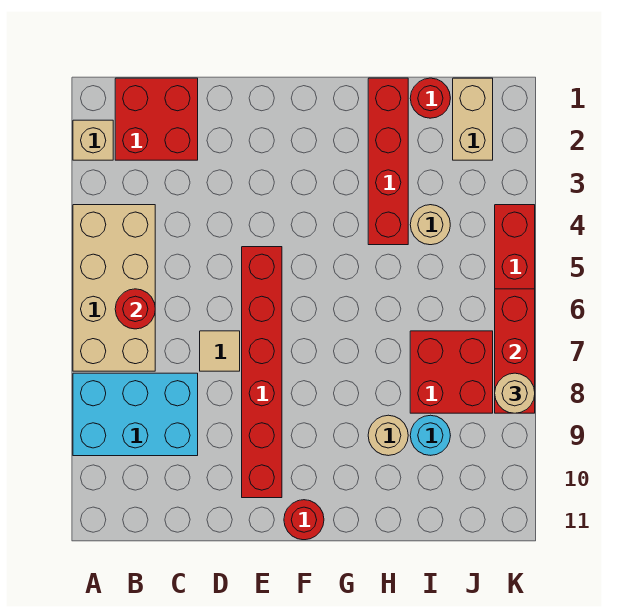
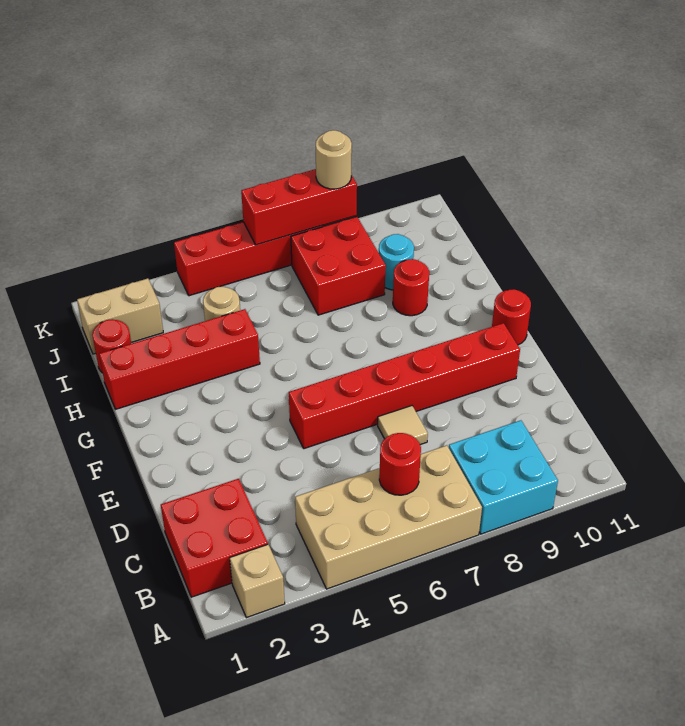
cyan brick A8:C9 level 1 -> cyan brick A8:B9 level 1
tan round brick H9 level 1 -> red round brick H9 level 1

